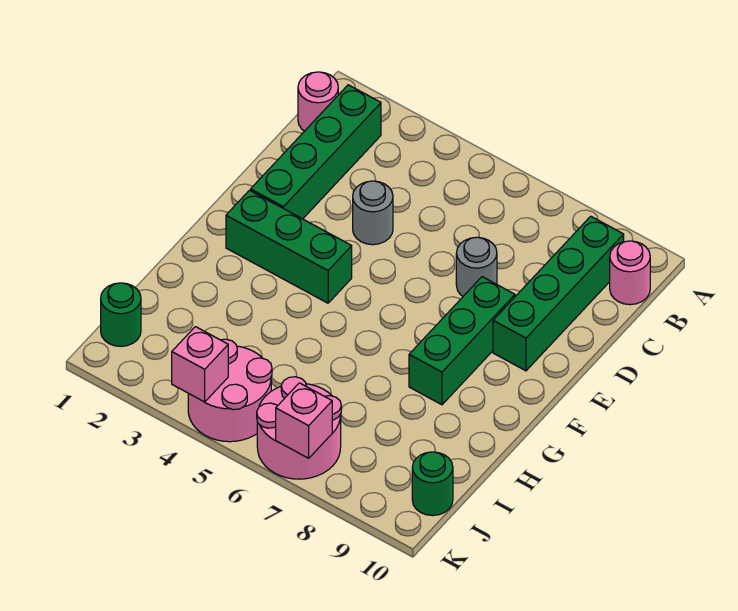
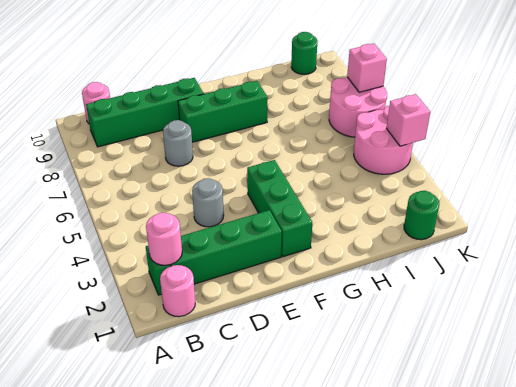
none -> pink round brick B2 level 2

